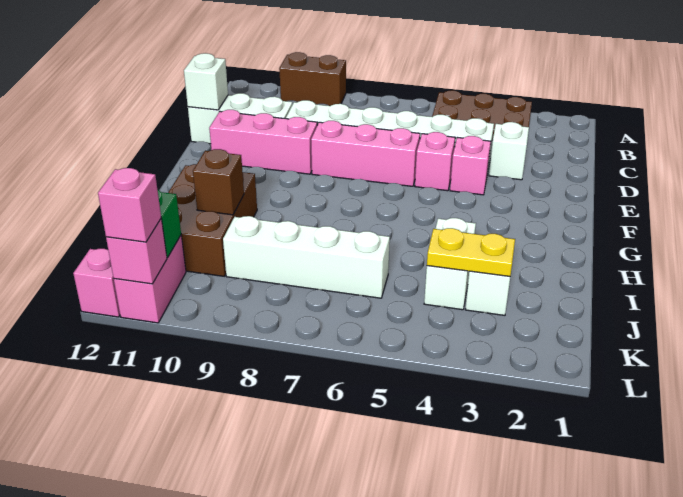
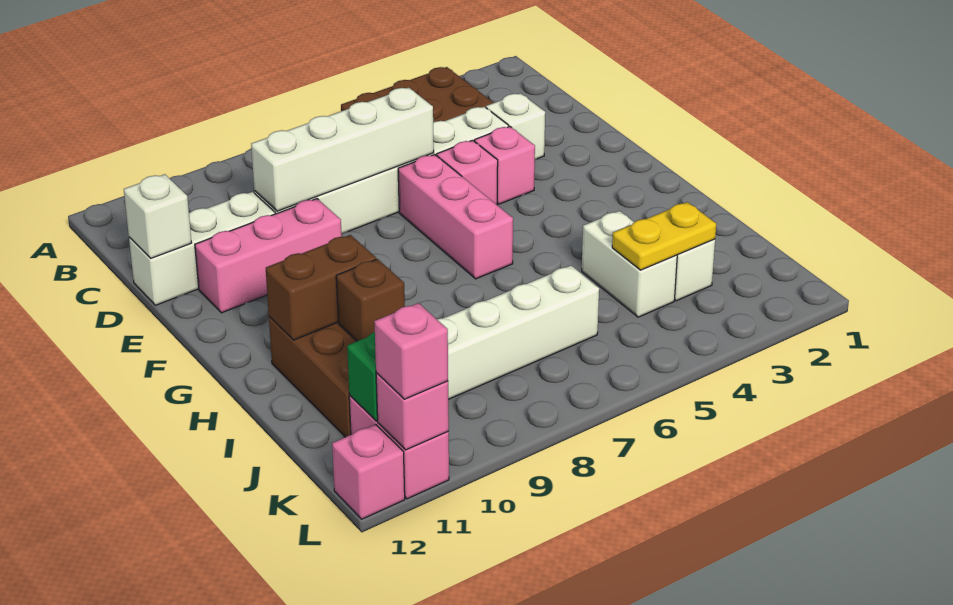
brown brick A9:A10 level 1 -> brown brick H10:H11 level 2
none -> white brick D6:D9 level 2
pink brick E6:E8 level 1 -> pink brick E6:G6 level 1

